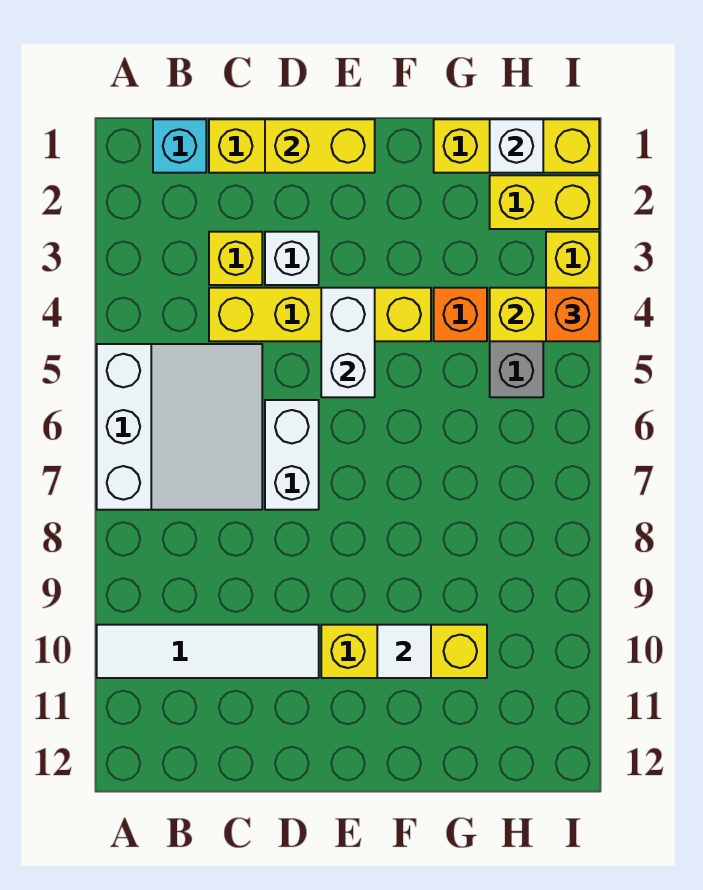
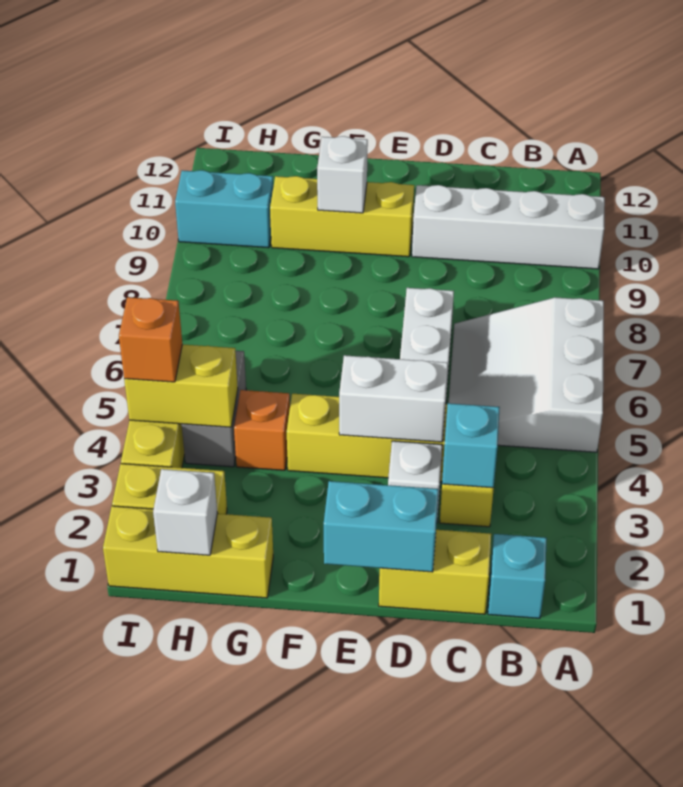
white tile A10:D10 level 1 -> white brick A10:D10 level 1
none -> cyan brick C3 level 2
yellow brick D1:E1 level 2 -> cyan brick D1:E1 level 2
white brick E4:E5 level 2 -> white brick D4:E4 level 2
white tile F10 level 2 -> white brick F10 level 2
none -> cyan brick H10:I10 level 1

